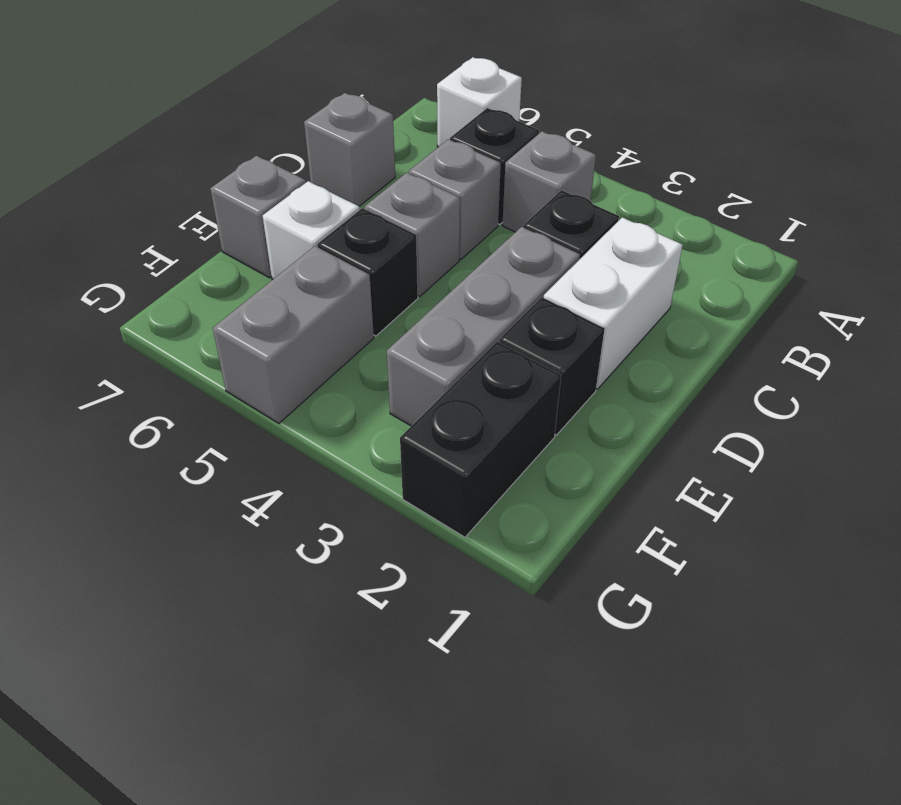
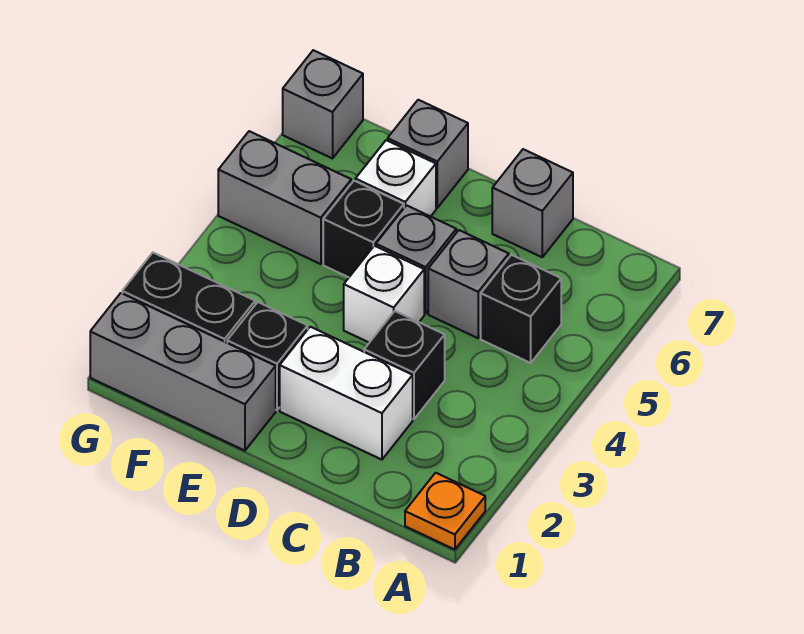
none -> orange plate A1 level 1
white brick A6 level 1 -> white brick D4 level 1
grey brick B4 level 1 -> grey brick G7 level 1
grey brick D3:F3 level 1 -> grey brick E1:G1 level 1

